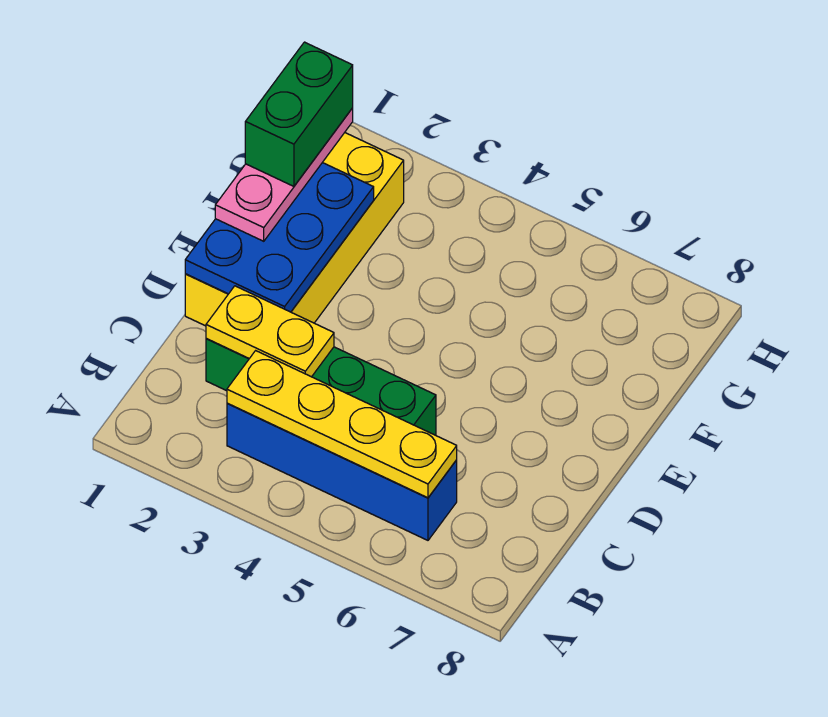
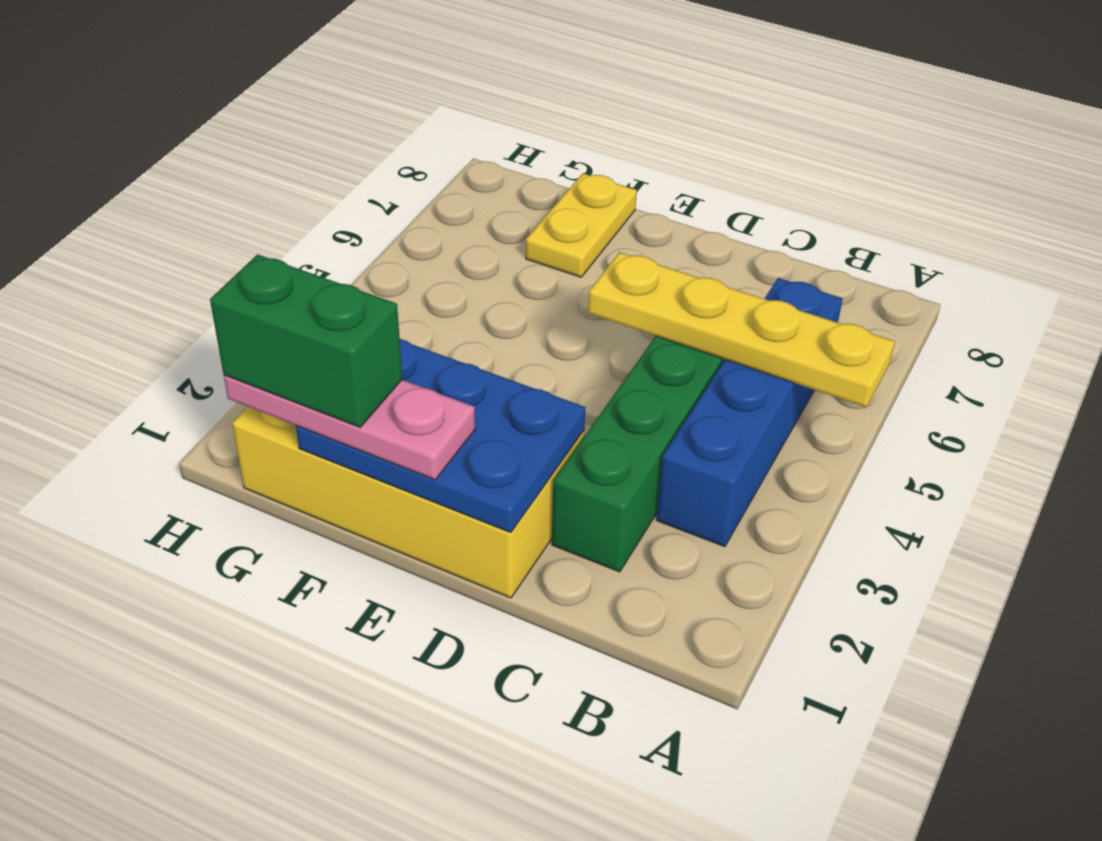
yellow plate B3:B6 level 2 -> yellow plate A5:D5 level 2
yellow plate C2:C3 level 2 -> yellow plate F7:F8 level 1

